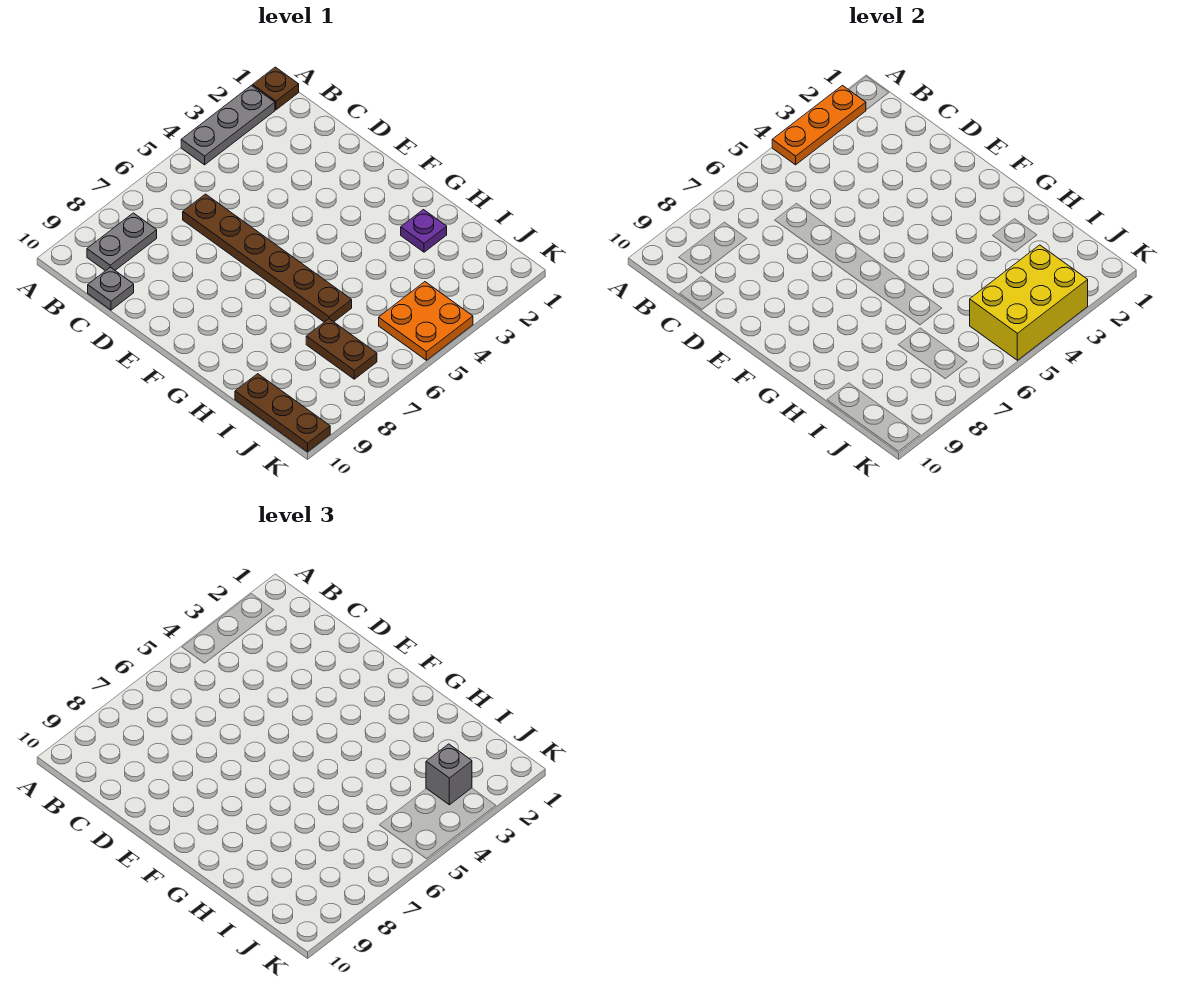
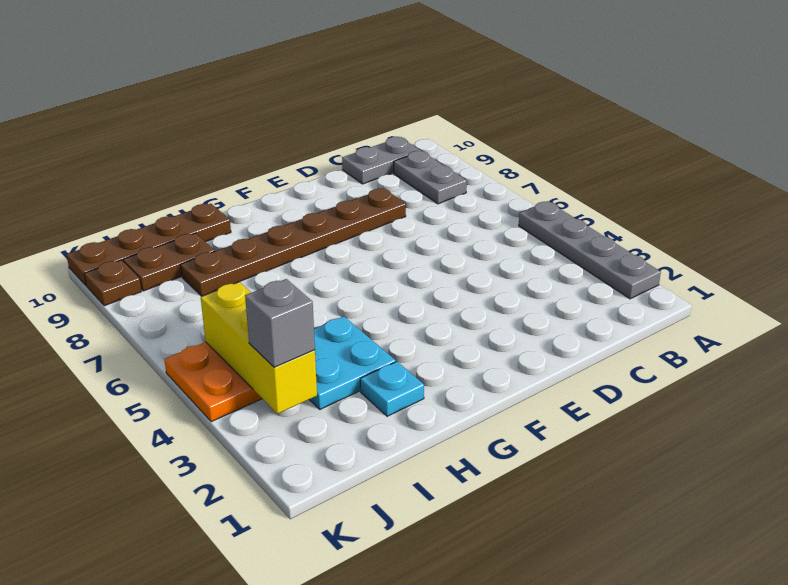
brown plate A1 level 1 -> brown plate K9 level 1
grey plate A2:A4 level 1 -> grey plate A2:A5 level 1
orange plate A2:A4 level 2 -> none
brown plate C6:H6 level 1 -> brown plate D8:I8 level 1
grey plate C10 level 1 -> grey plate B10:C10 level 1
purple plate H2 level 1 -> cyan plate H2 level 1
none -> cyan plate H3:I4 level 1
brown plate I7:J7 level 1 -> brown plate I9:J9 level 1
brown plate I10:K10 level 1 -> brown plate H10:K10 level 1
yellow brick J3:K5 level 2 -> yellow brick J3:J5 level 2

